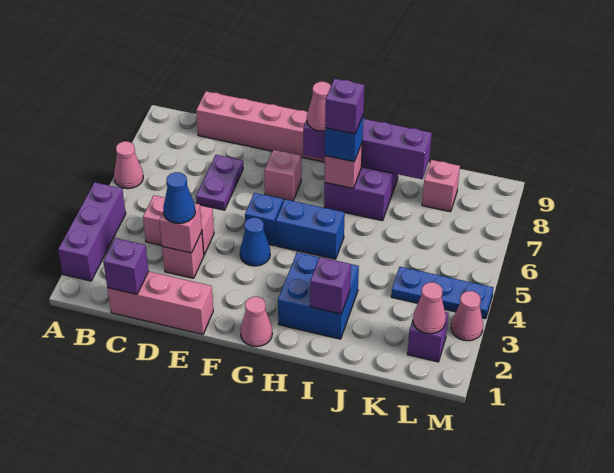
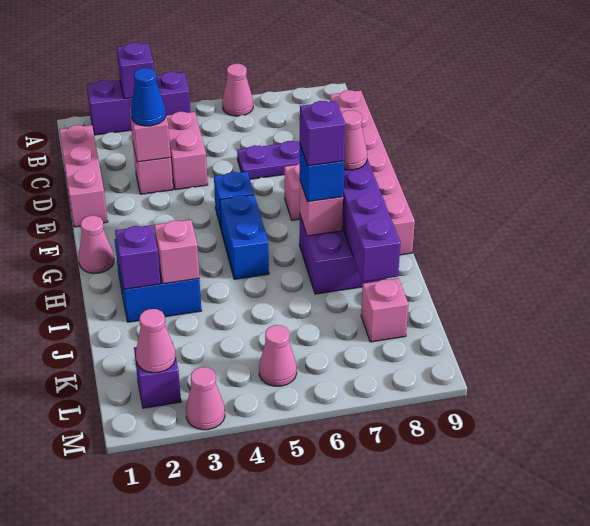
purple brick C1 level 2 -> purple brick A3 level 2
blue cone F4 level 1 -> none
none -> pink brick I3 level 2
blue plate K4:M4 level 1 -> none
none -> pink cone L5 level 1

